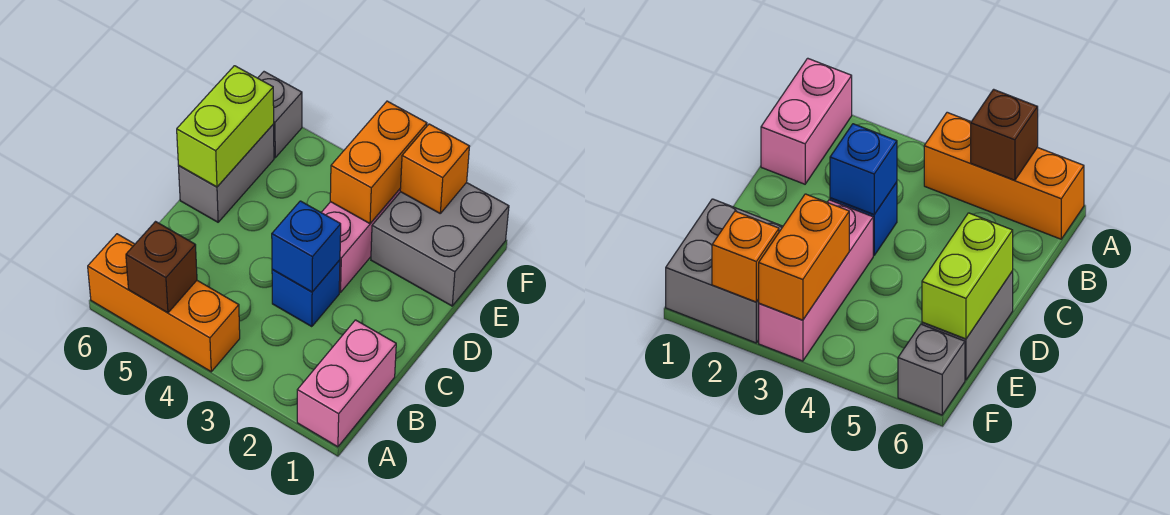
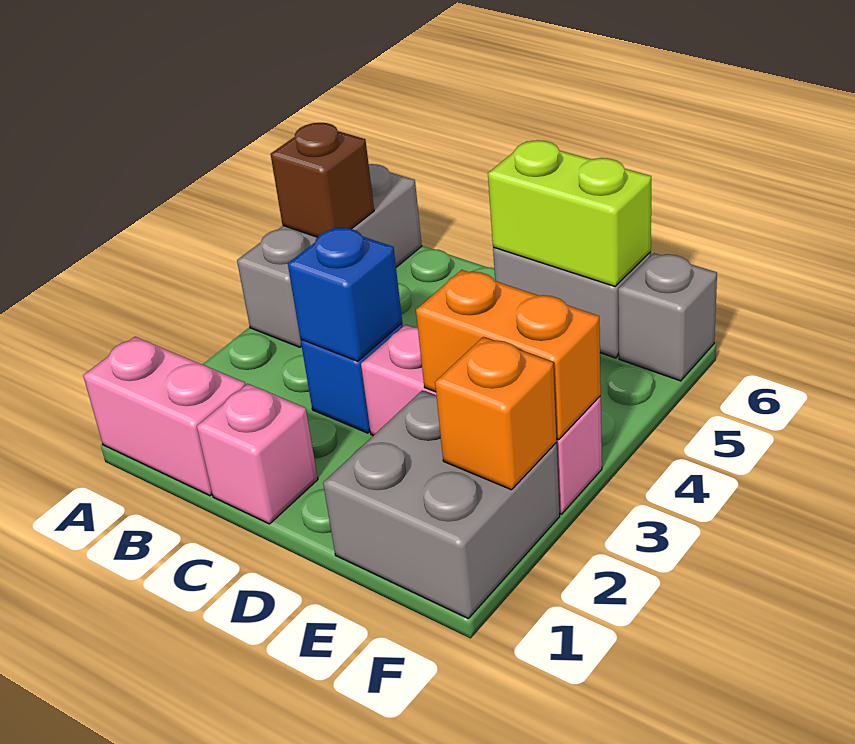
orange brick A4:A6 level 1 -> grey brick A4:A6 level 1
none -> pink brick C1 level 1

